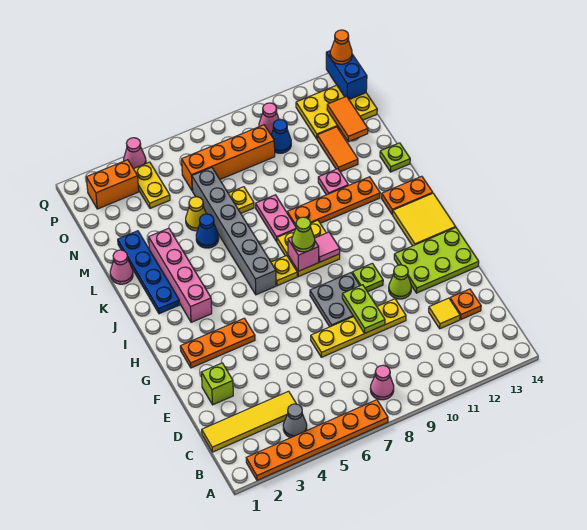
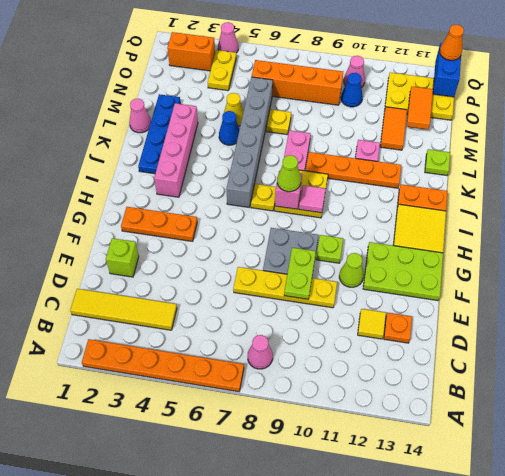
grey cone B4 level 1 -> none

